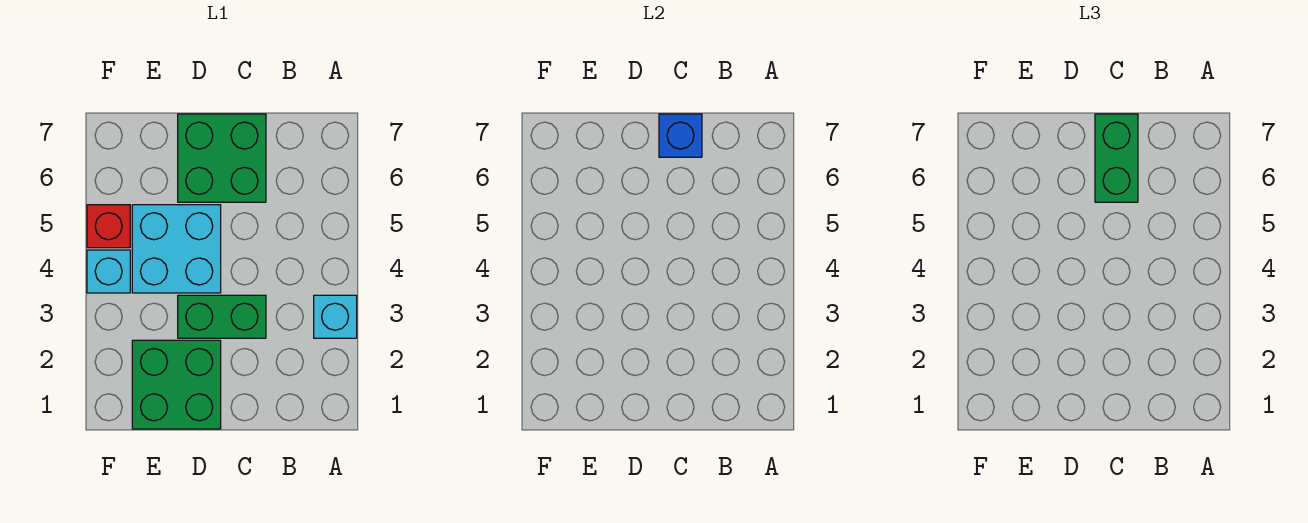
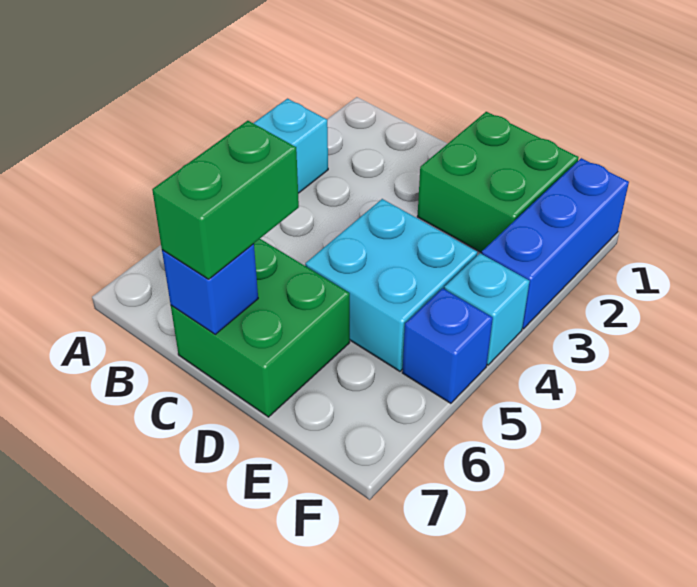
green brick C3:D3 level 1 -> none
none -> blue brick F1:F3 level 1
red brick F5 level 1 -> blue brick F5 level 1

